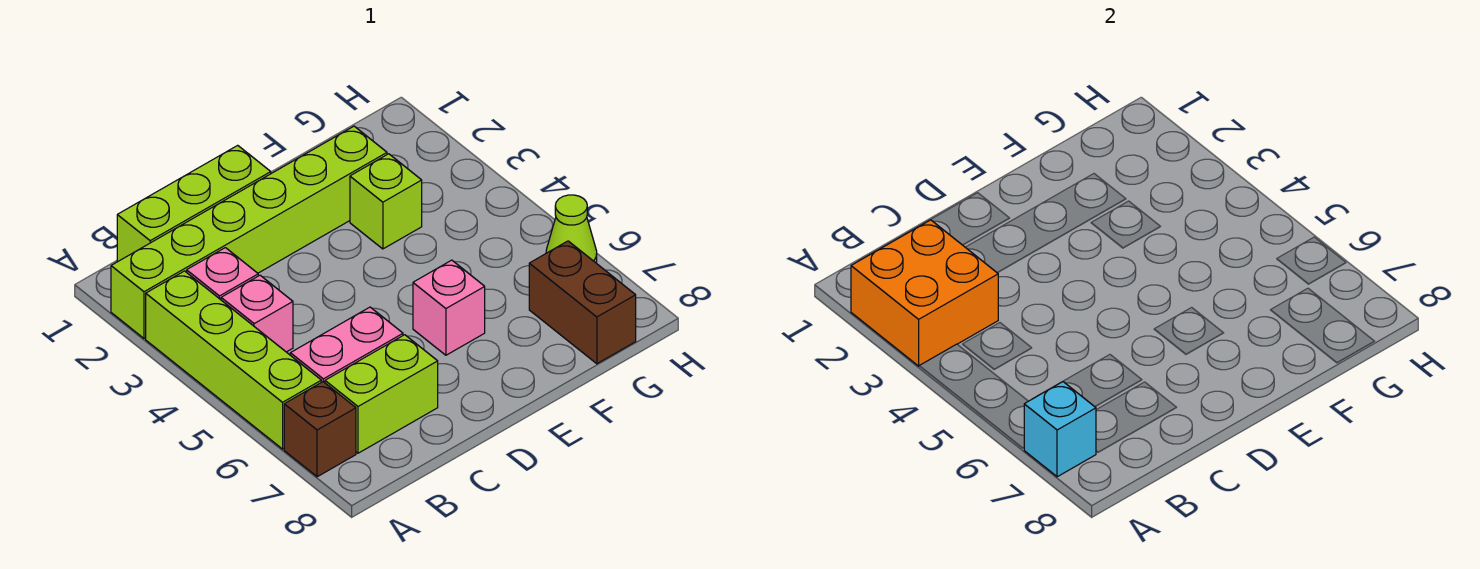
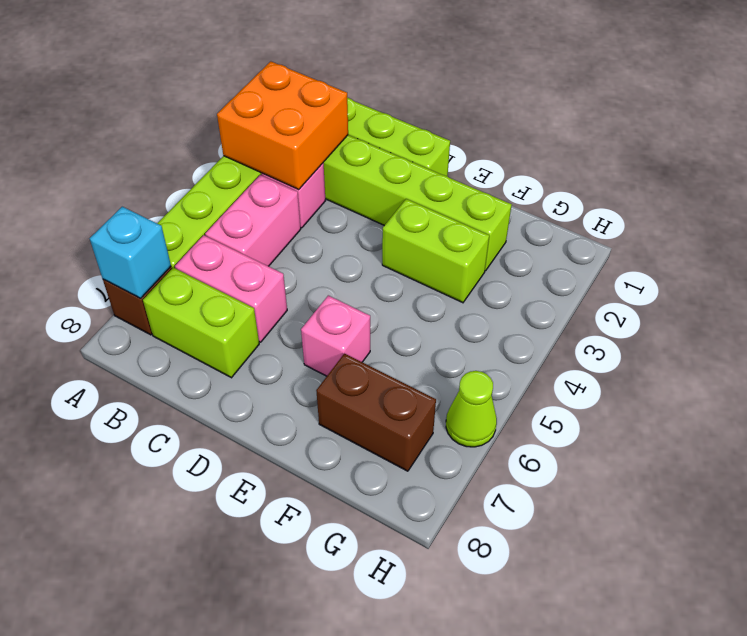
pink brick B4 level 1 -> pink brick B4:B5 level 1
lime brick F3 level 1 -> lime brick E3:F3 level 1
brown brick G7:G8 level 1 -> brown brick F7:G7 level 1

